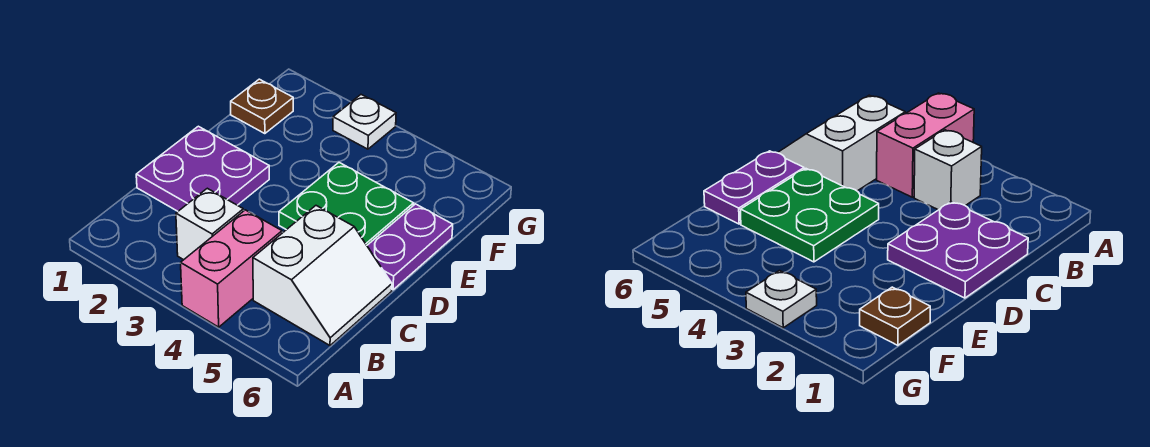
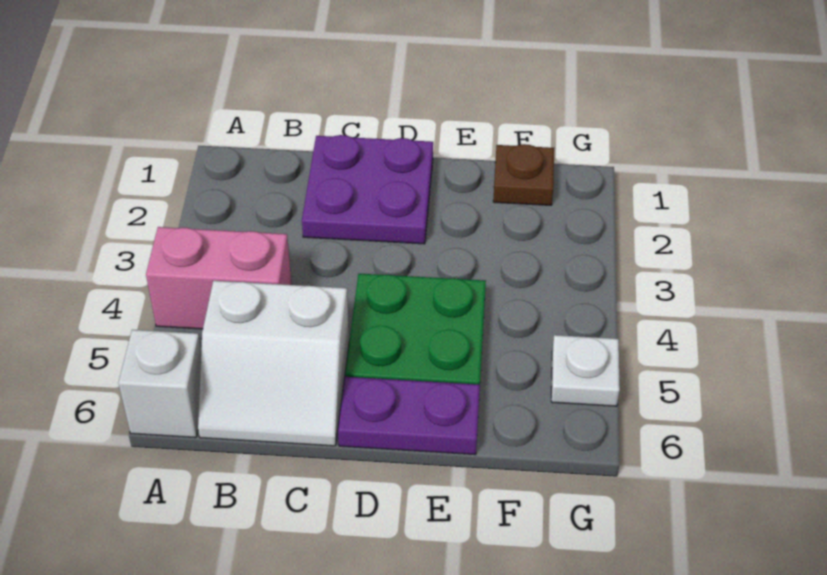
white brick B3 level 1 -> white brick A6 level 1
white plate G3 level 1 -> white plate G5 level 1

